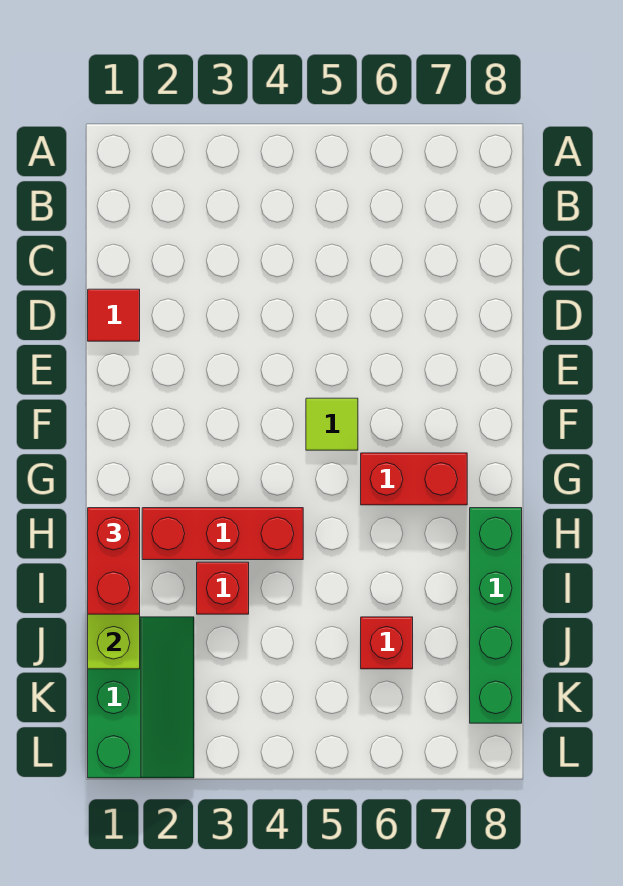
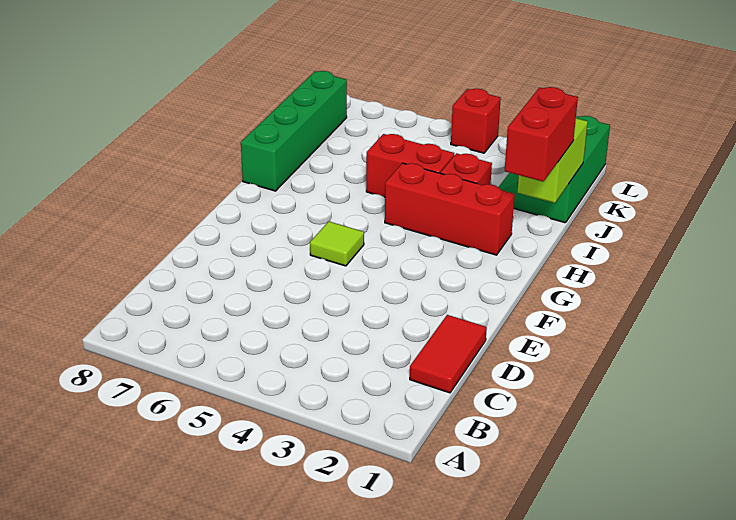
red tile D1 level 1 -> red tile C1:D1 level 1
red brick G6:G7 level 1 -> red brick I4:I5 level 1
red brick J6 level 1 -> red brick L4 level 1

